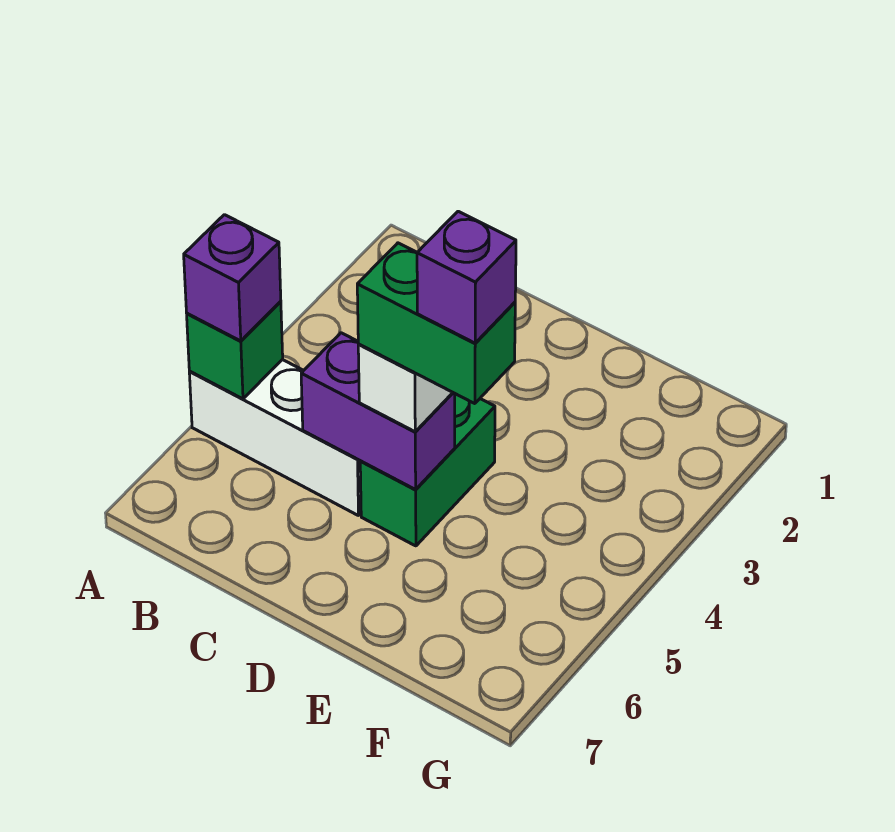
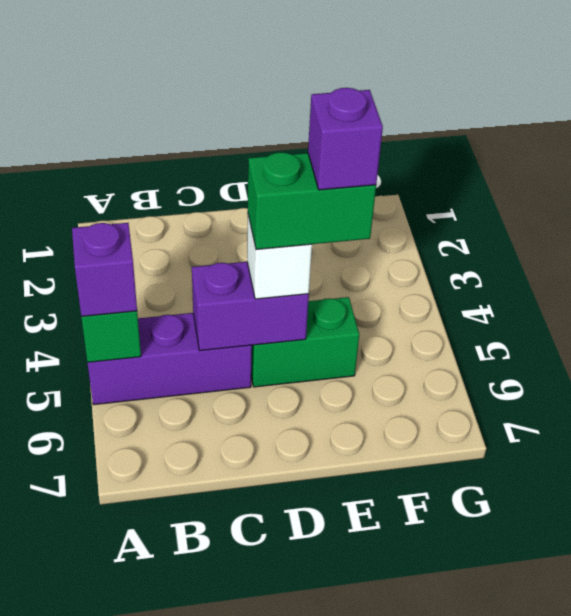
white brick A5:C5 level 1 -> purple brick A5:C5 level 1
green brick D4:D5 level 1 -> green brick D5:E5 level 1

